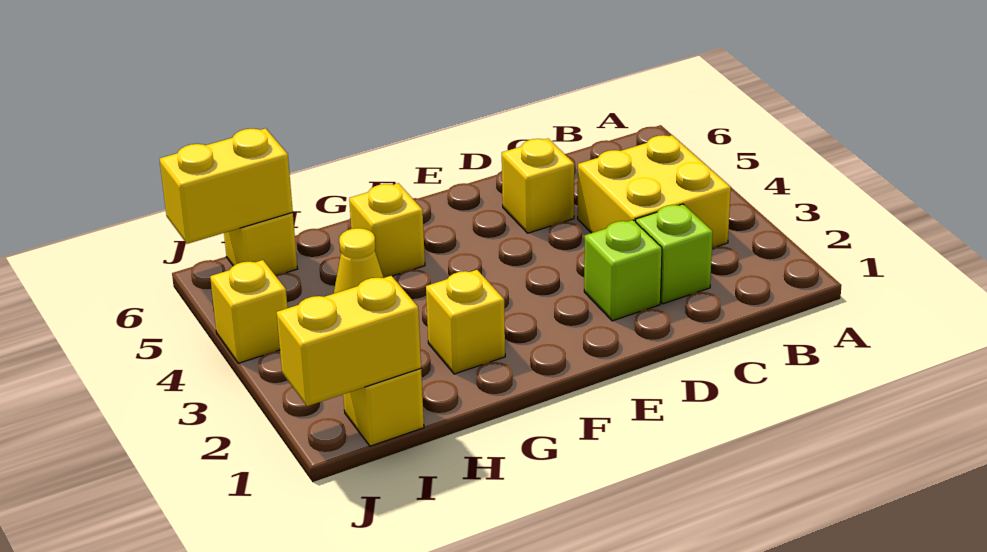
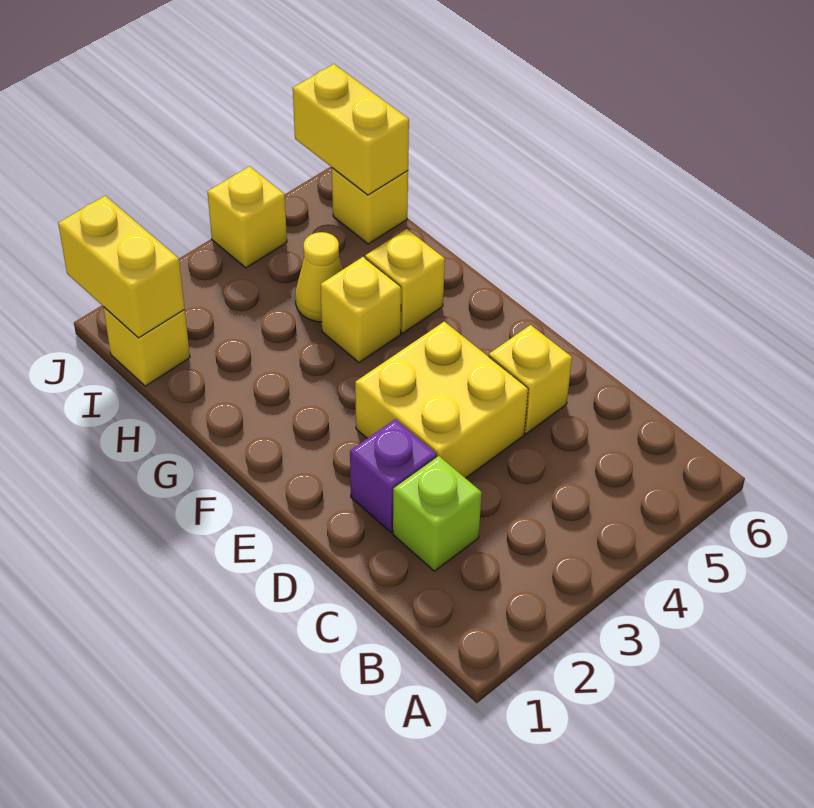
yellow brick B3:C4 level 1 -> yellow brick D3:E4 level 1
lime brick D2 level 1 -> purple brick D2 level 1
yellow brick G2 level 1 -> yellow brick G4 level 1

